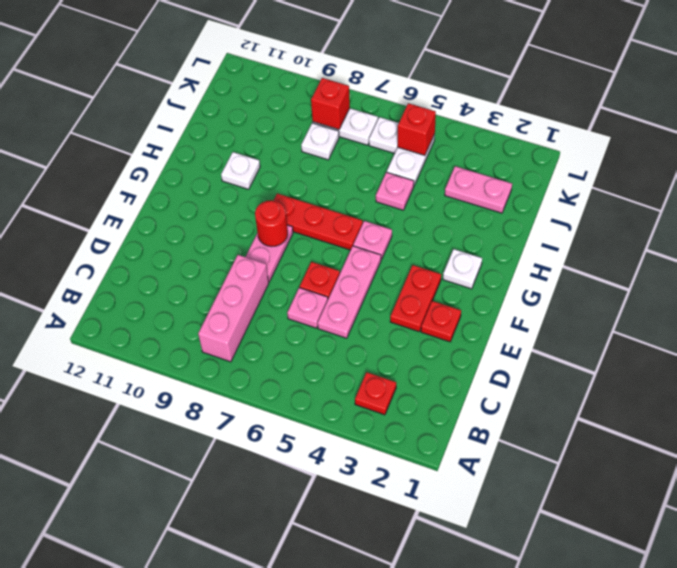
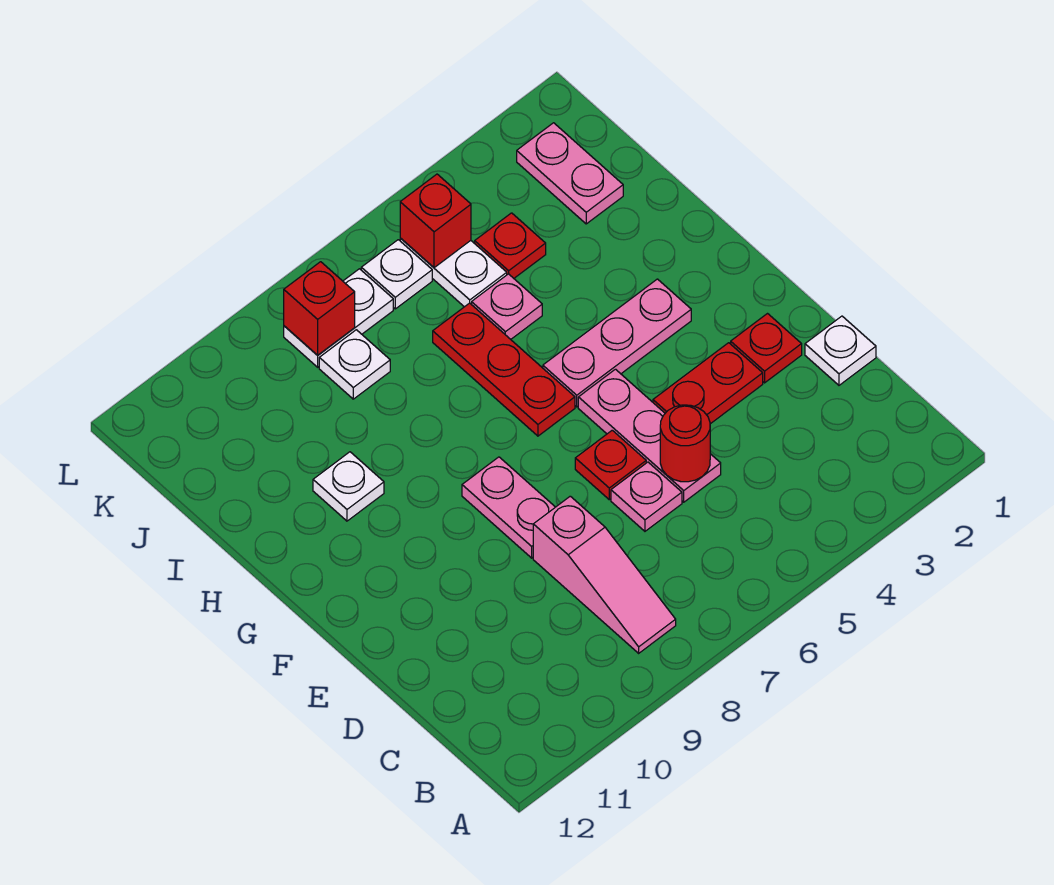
red plate B3 level 1 -> red plate J4 level 1
pink brick B8:D8 level 1 -> pink slope B8:D8 level 1 top D
red plate E3:F3 level 1 -> red plate E3:E4 level 1
red round brick F8 level 2 -> red round brick D5 level 2
white plate G2 level 1 -> white plate D1 level 1
pink plate G5 level 1 -> pink plate G3:G5 level 1
red plate G6:G8 level 1 -> red plate G6:I6 level 1
pink plate J2:J3 level 1 -> pink plate J2:K2 level 1

